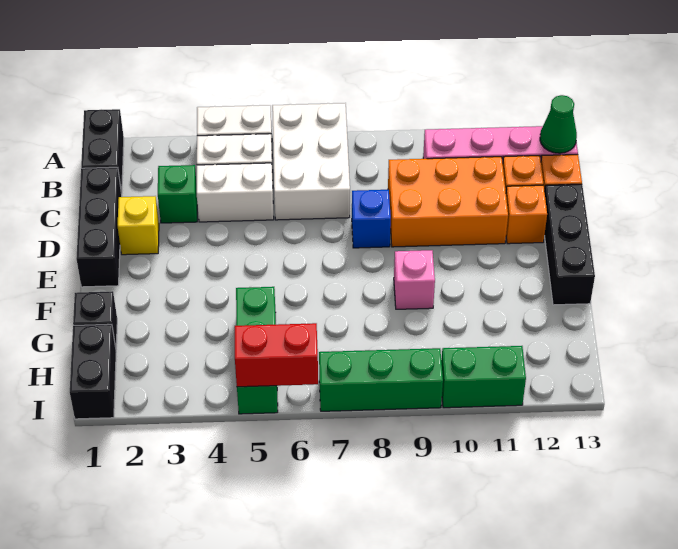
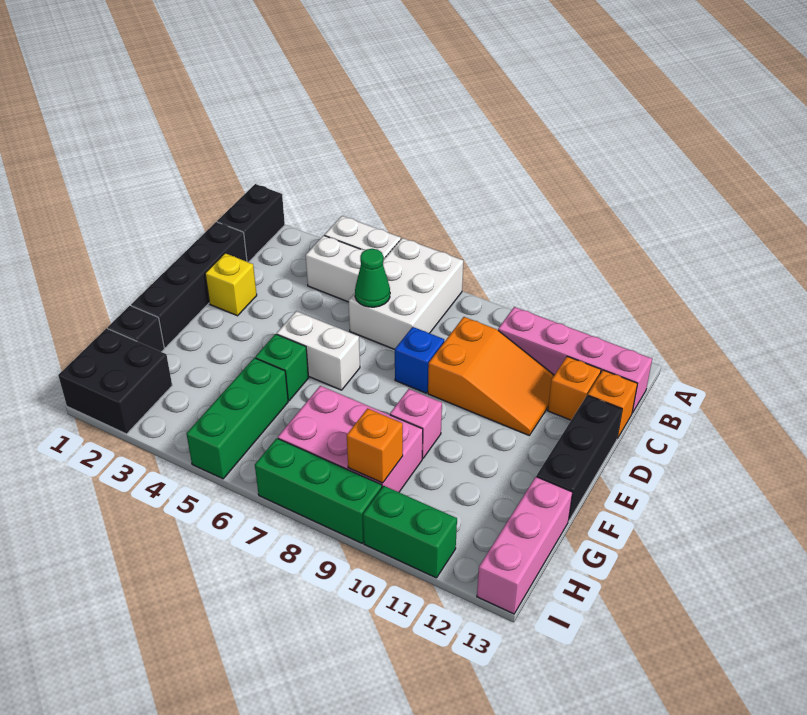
green cone B13 level 2 -> green cone C6 level 2
black brick C1:E1 level 1 -> black brick C1:F1 level 1
green brick C3 level 1 -> green brick F5 level 1
white brick C4:C5 level 1 -> white brick E5:E6 level 1
orange brick C9:D11 level 1 -> orange slope C9:D11 level 1 top 9
orange brick D12 level 1 -> orange brick H9 level 2
none -> pink brick G7:H9 level 1
none -> pink brick G13:I13 level 1
black brick H1:I1 level 1 -> black brick H1:I2 level 1
red brick I5:I6 level 2 -> none

